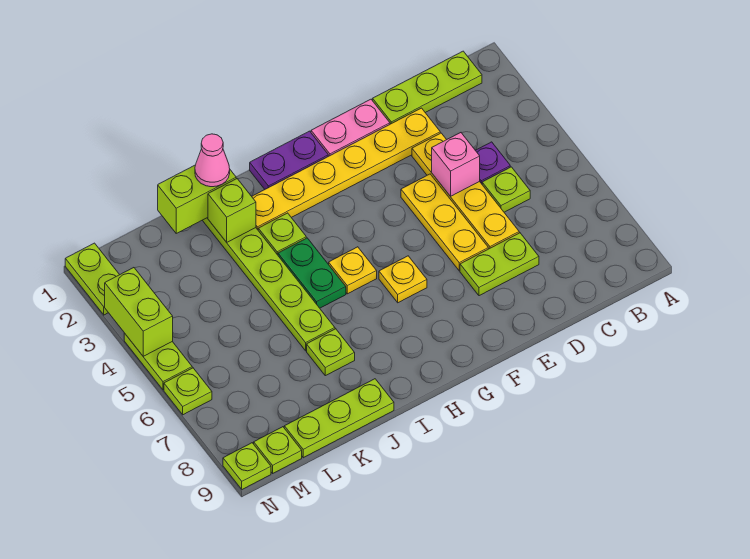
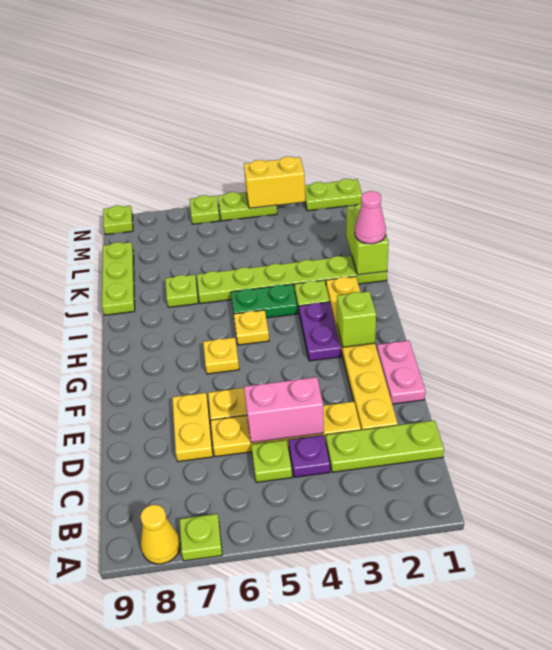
none -> yellow cone A8 level 1
lime plate B1:D1 level 1 -> lime plate C1:C3 level 1
pink brick D4 level 2 -> pink brick D4:D5 level 2
lime plate D7:E7 level 1 -> yellow plate D7:E7 level 1
purple plate G1:H1 level 1 -> purple plate G3:H3 level 1
lime brick J2 level 2 -> lime brick G2 level 2
lime plate M9 level 1 -> lime plate A7 level 1
lime brick N3:N4 level 2 -> yellow brick N3:N4 level 2

